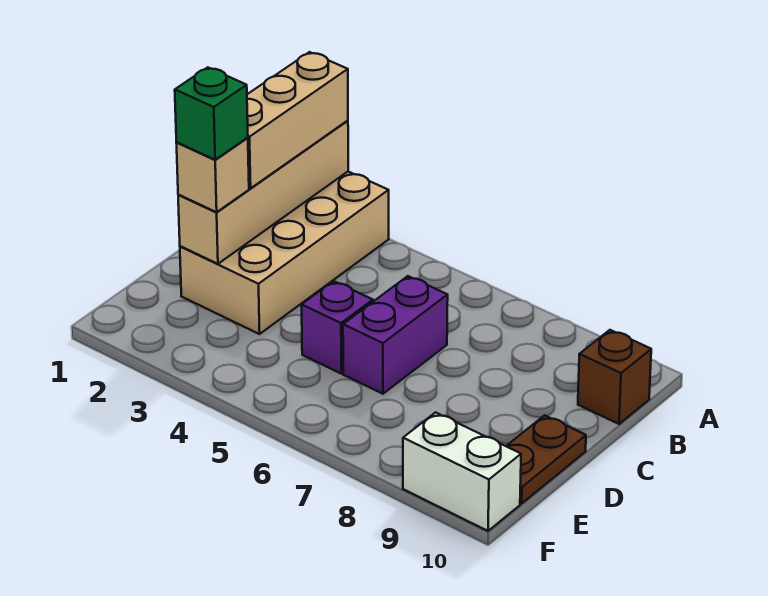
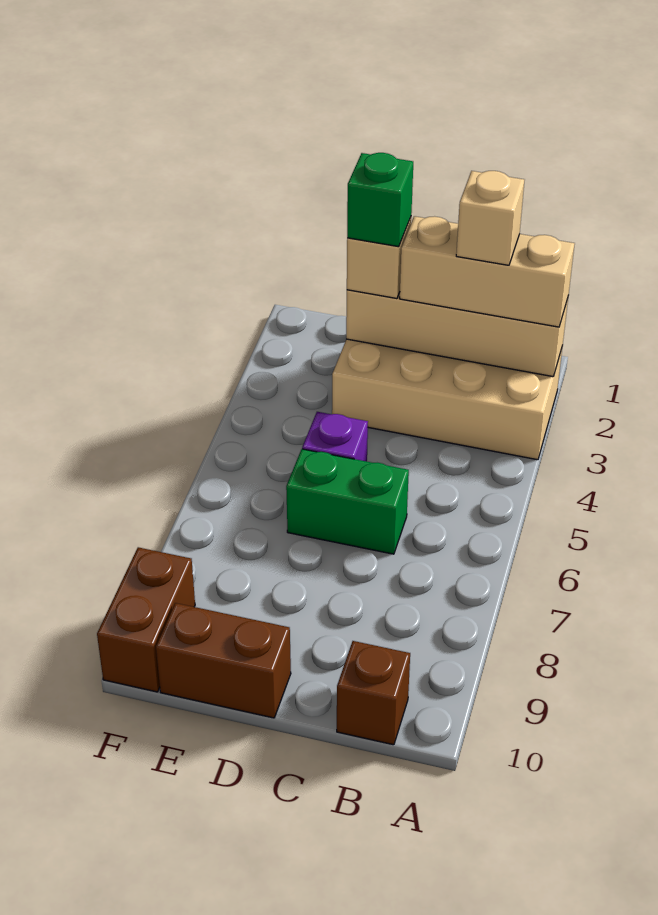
none -> tan brick B2 level 4
purple brick C6:D6 level 1 -> green brick C6:D6 level 1
brown plate D10:E10 level 1 -> brown brick D10:E10 level 1
white brick F9:F10 level 1 -> brown brick F9:F10 level 1

